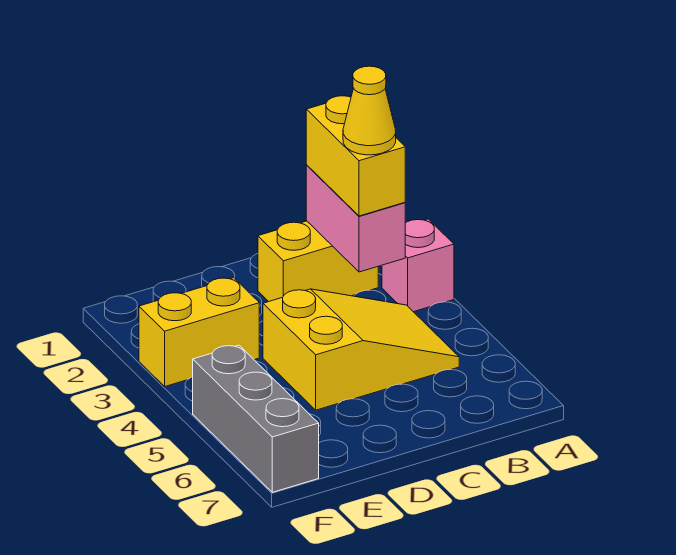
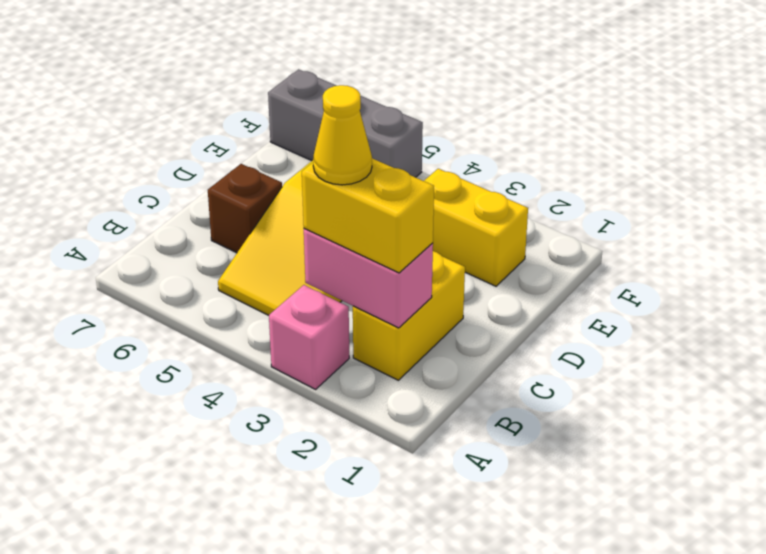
none -> brown brick C6 level 1
yellow brick E3:F3 level 1 -> yellow brick E2:E3 level 1

